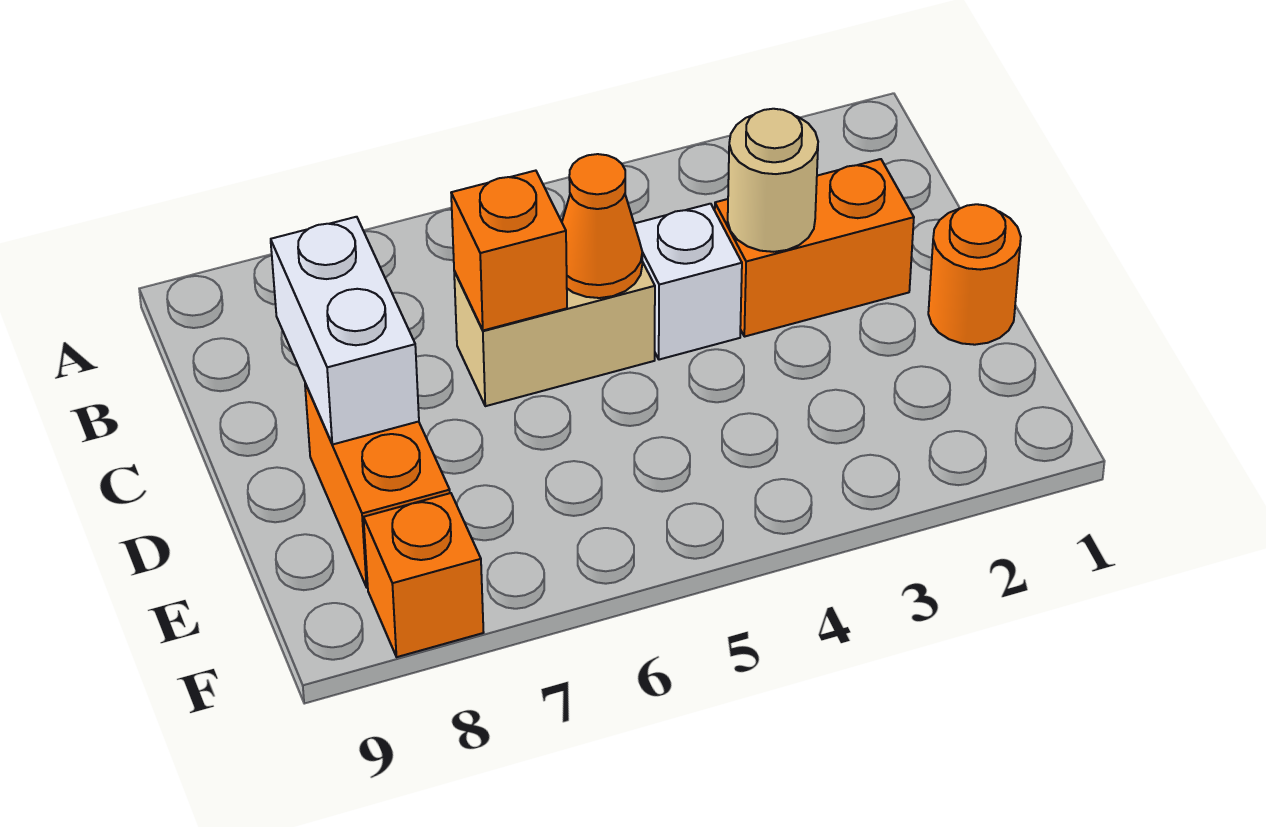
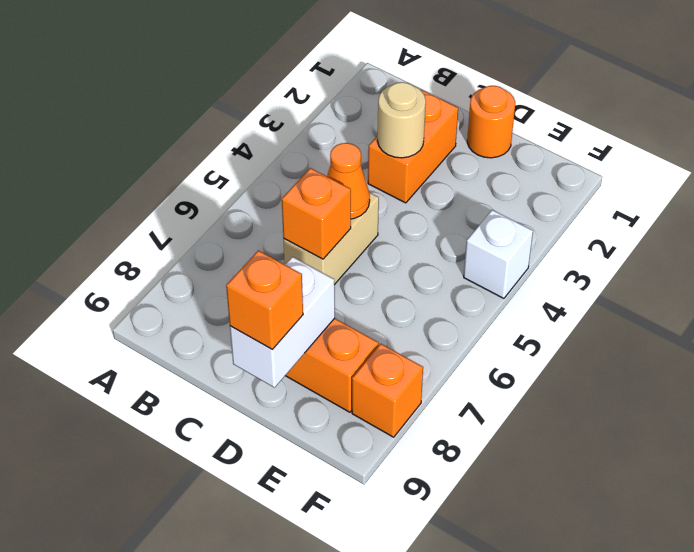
white brick C4 level 1 -> white brick F4 level 1
white brick C8:D8 level 2 -> white brick D8:D9 level 2
none -> orange brick D9 level 3

